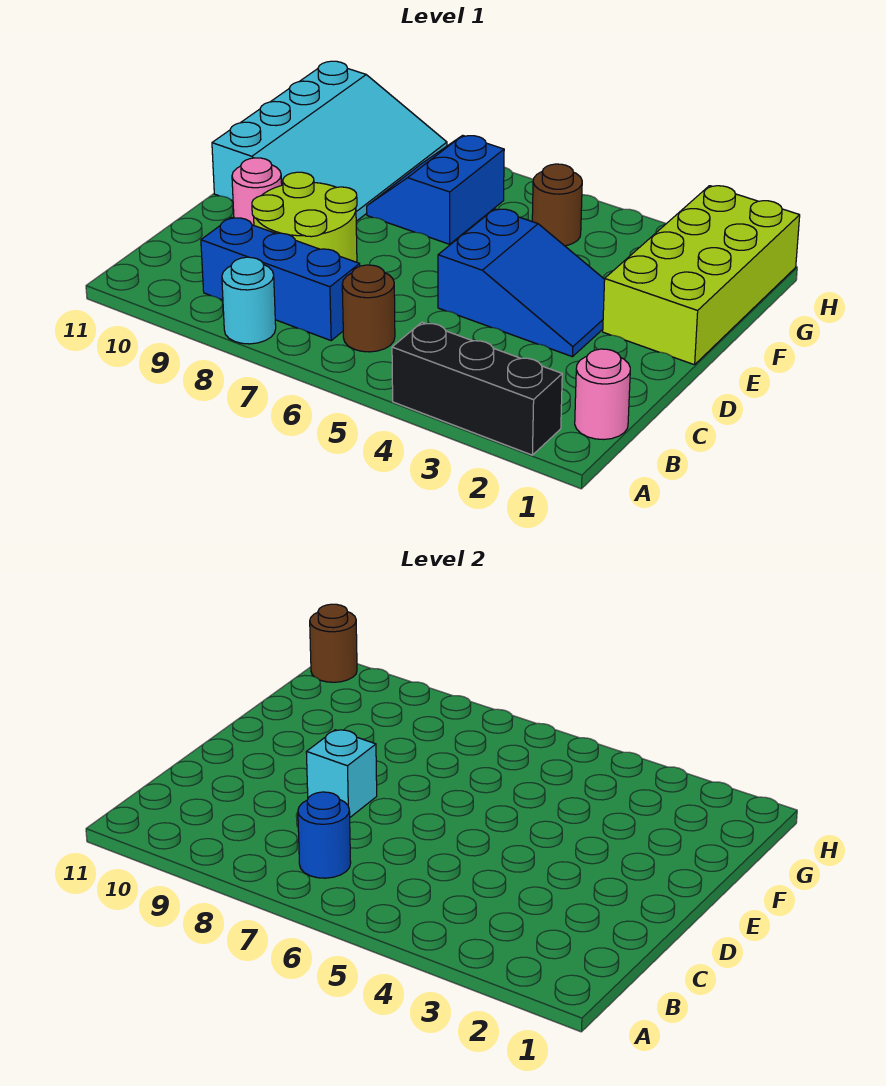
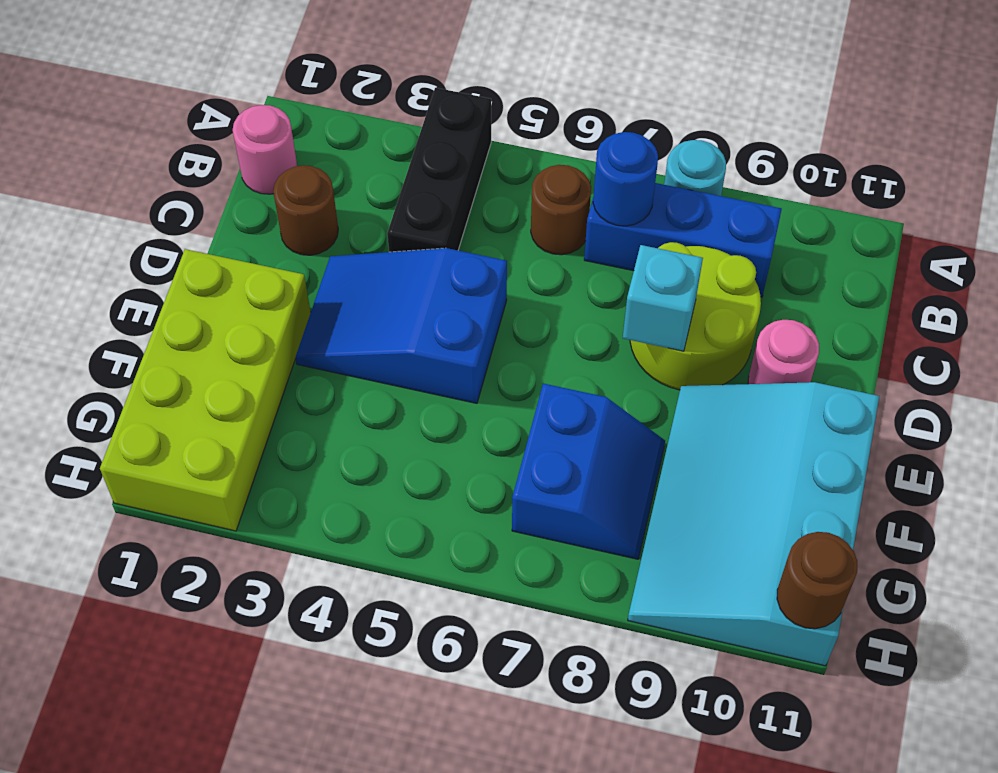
black brick A2:A4 level 1 -> black brick A4:C4 level 1
brown round brick G5 level 1 -> brown round brick C2 level 1

